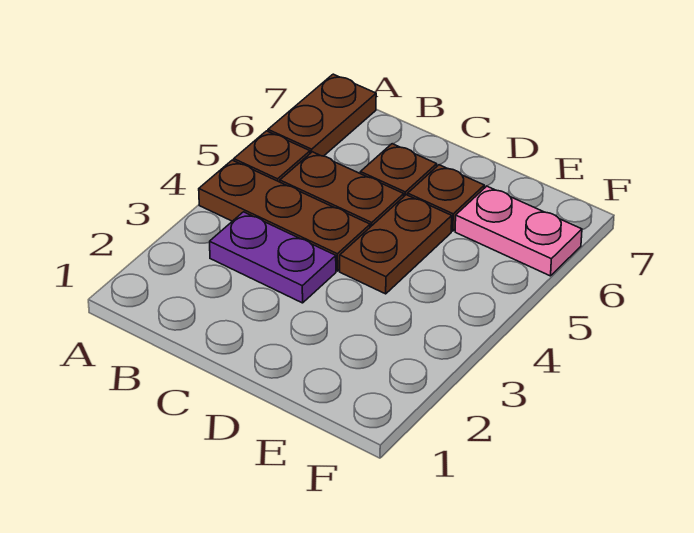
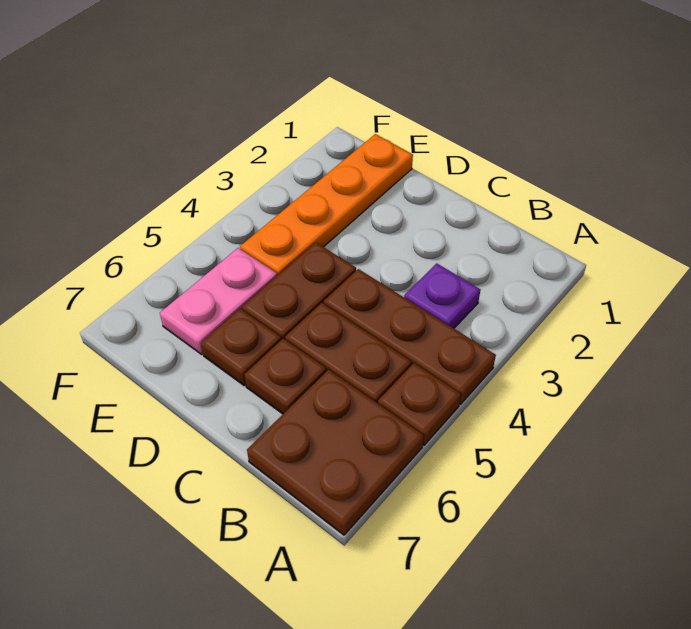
brown plate A6:A7 level 1 -> brown plate A6:B7 level 1
purple plate B3:C3 level 1 -> purple plate B3 level 1
none -> orange plate E1:E4 level 1
pink plate E6:F6 level 1 -> pink plate E5:E6 level 1

